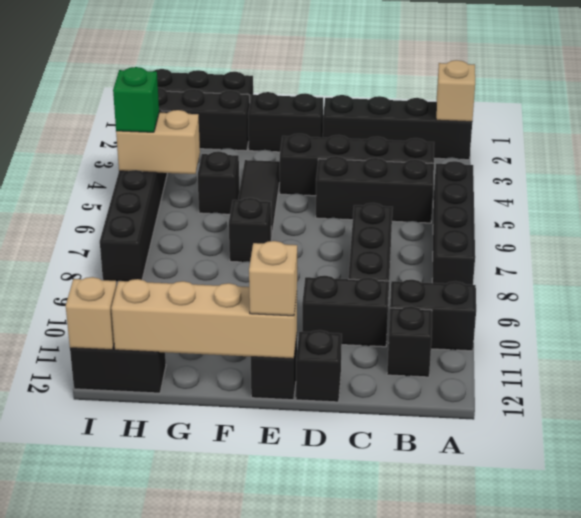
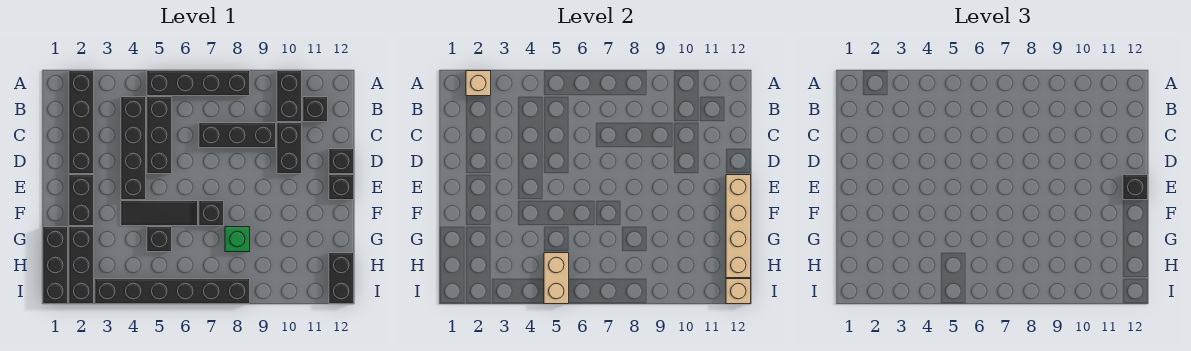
tan brick E12 level 3 -> black brick E12 level 3
green brick I5 level 3 -> green brick G8 level 1

